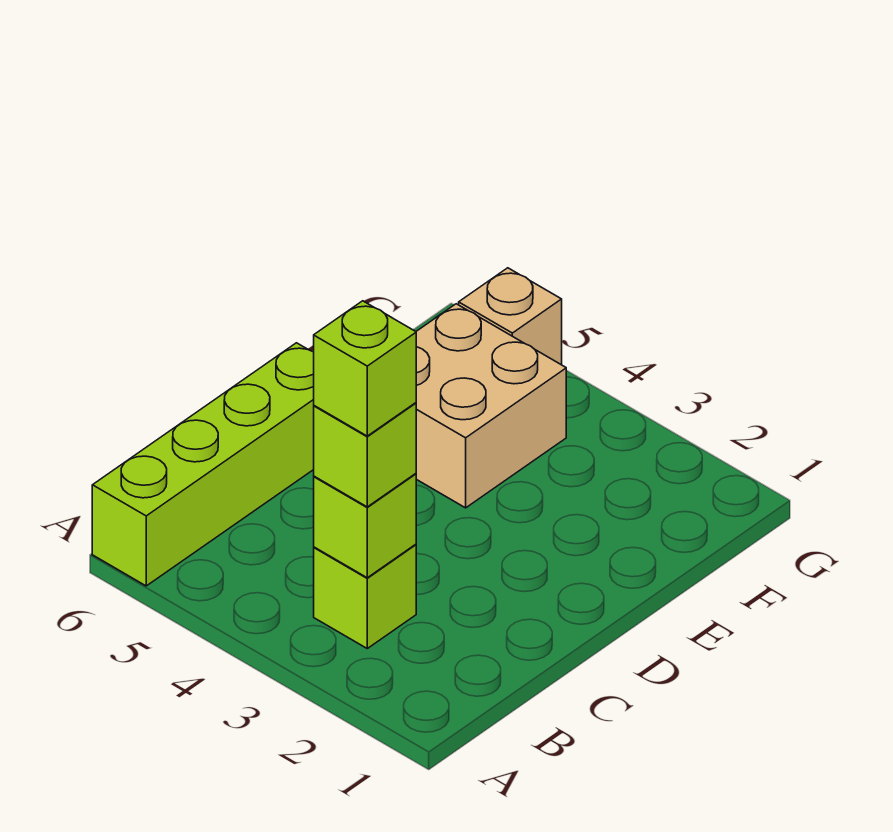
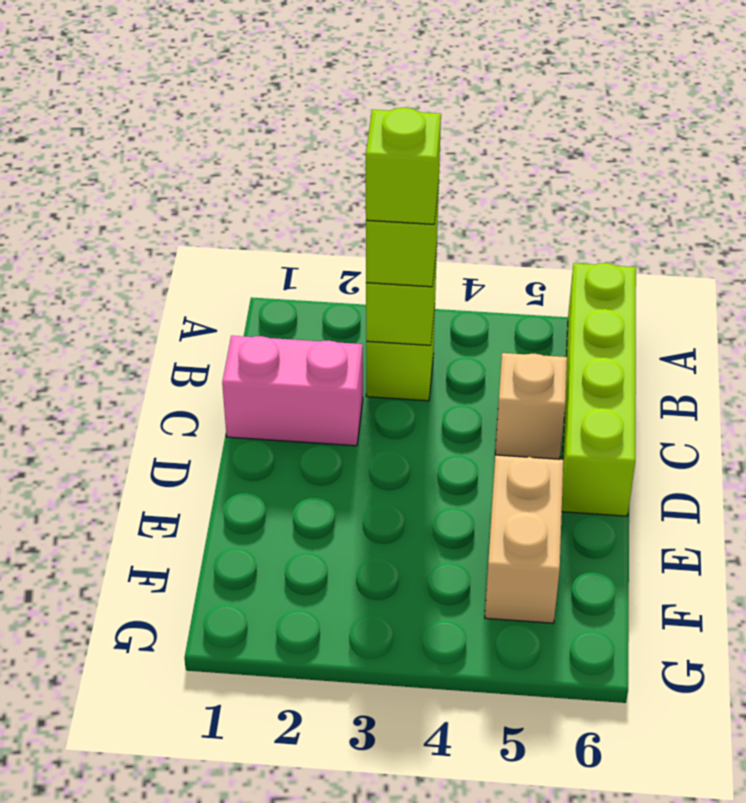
none -> pink brick C1:C2 level 1
tan brick E4:F5 level 1 -> tan brick E5:F5 level 1
tan brick G5 level 1 -> tan brick C5 level 1

